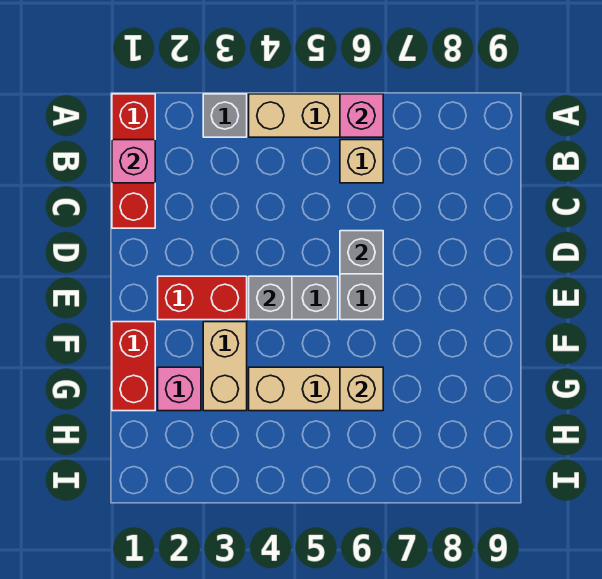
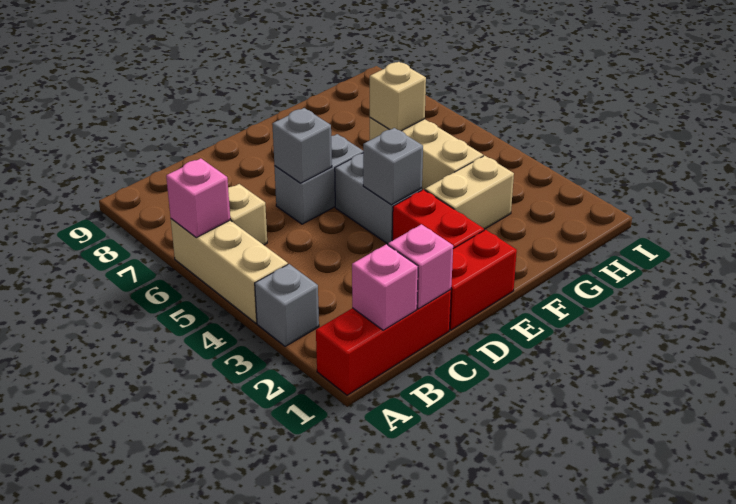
red brick F1:G1 level 1 -> red brick D1:E1 level 1
pink brick G2 level 1 -> pink brick C1 level 2

